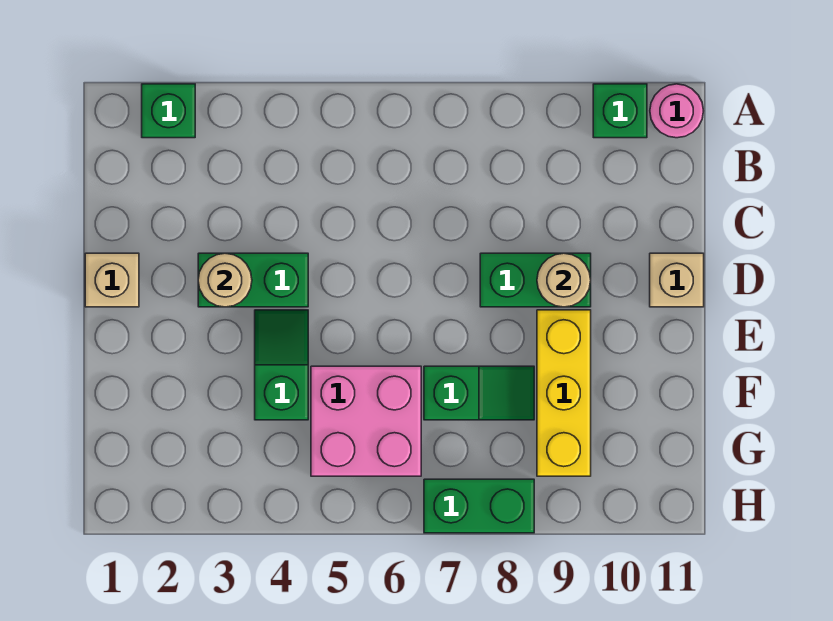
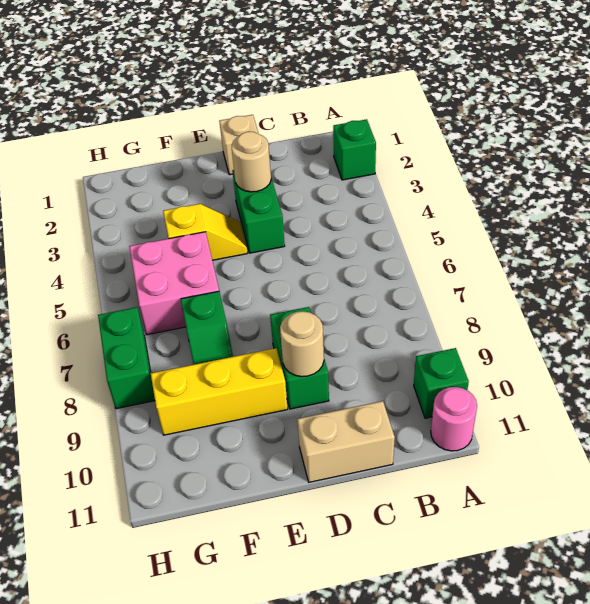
tan brick D11 level 1 -> tan brick C11:D11 level 1
green slope E4:F4 level 1 top F -> yellow slope E4:F4 level 1 top F

